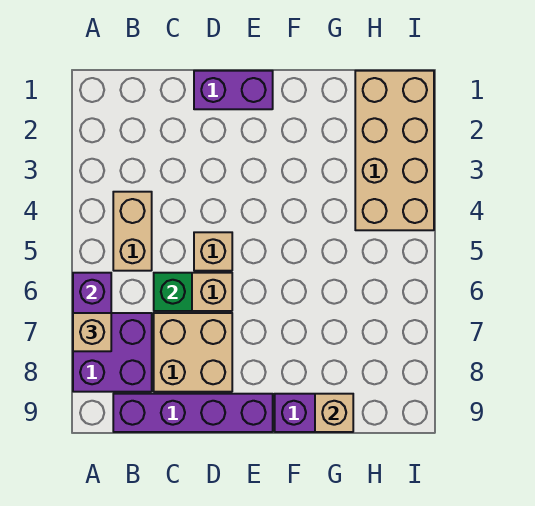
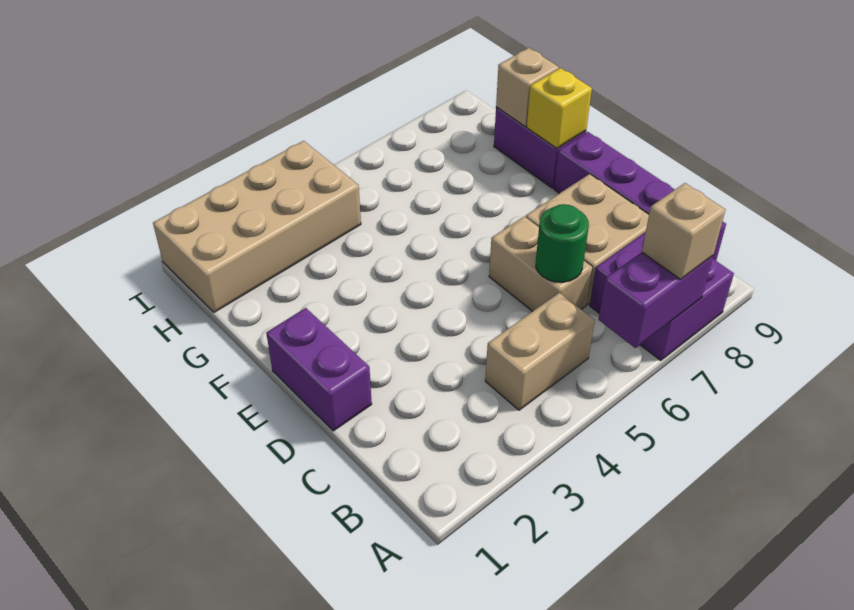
green brick C6 level 2 -> green round brick C6 level 2
tan brick D5 level 1 -> none
none -> yellow brick F9 level 2

